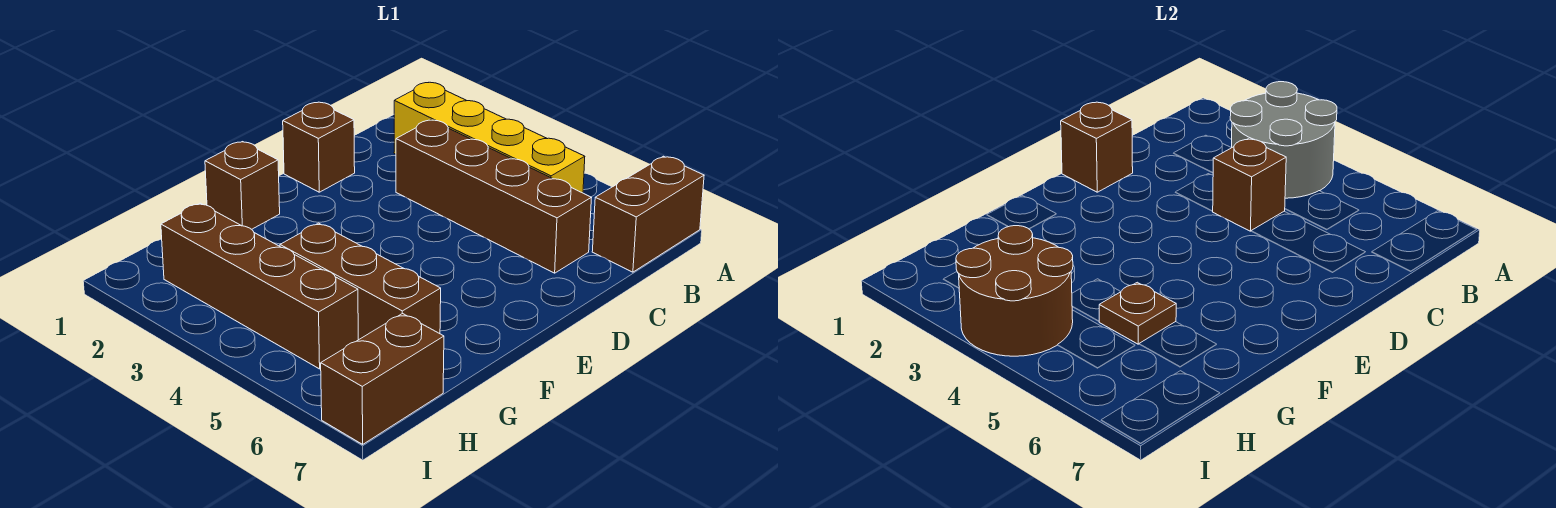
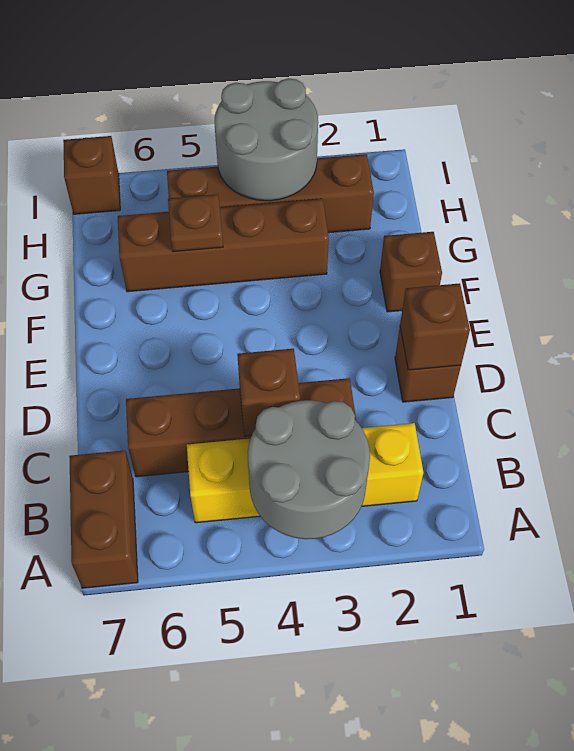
brown brick G4:G6 level 1 -> brown brick G3:G6 level 1
brown round brick H3:I4 level 2 -> grey round brick H3:I4 level 2
brown brick H7:I7 level 1 -> brown brick I7 level 1

